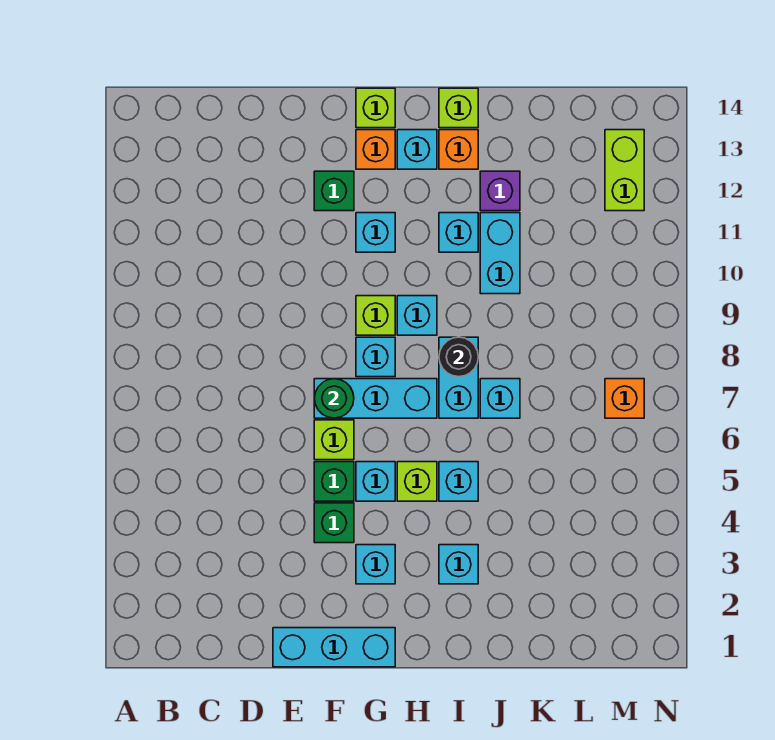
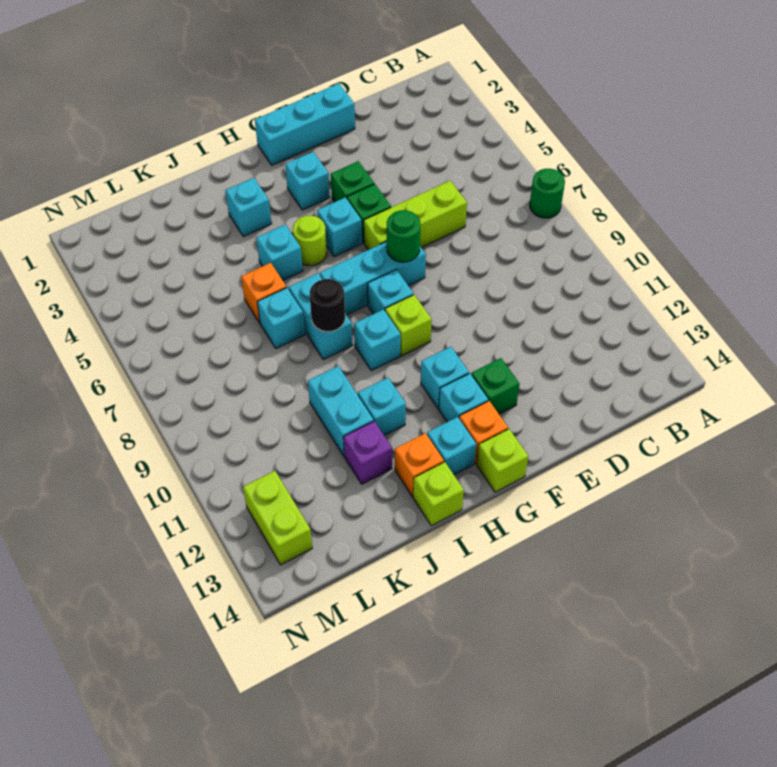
none -> green round brick A7 level 1
lime brick F6 level 1 -> lime brick D6:F6 level 1
none -> cyan brick G12 level 1
lime brick H5 level 1 -> lime round brick H5 level 1
orange brick M7 level 1 -> orange brick J6 level 1

